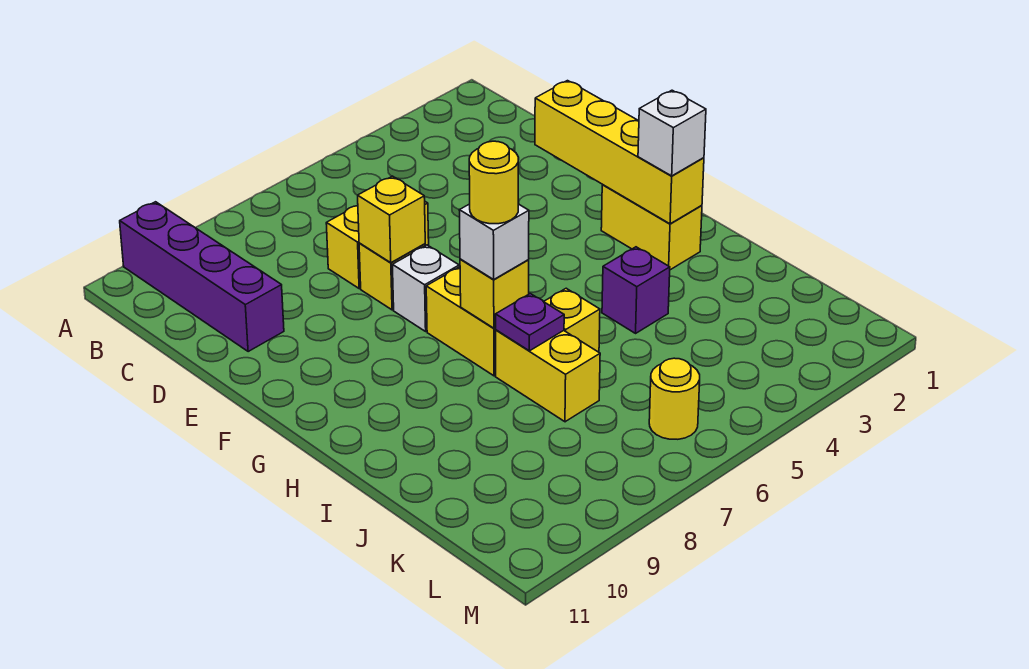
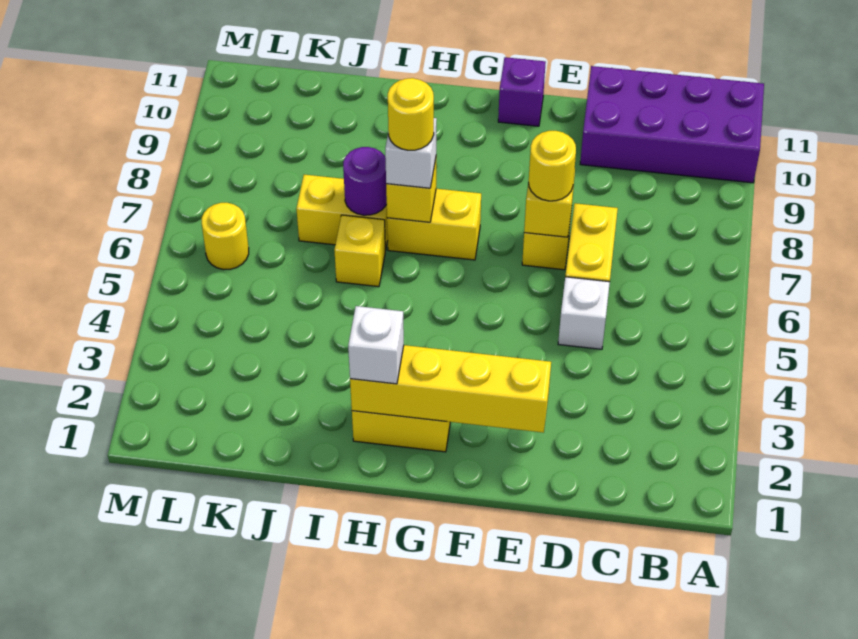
purple brick A10:D10 level 1 -> purple brick A10:D11 level 1
none -> yellow round brick E7 level 3
white brick F7 level 1 -> white brick D5 level 1
purple brick I4 level 1 -> purple brick F11 level 1
purple plate I7 level 2 -> purple round brick I7 level 2

